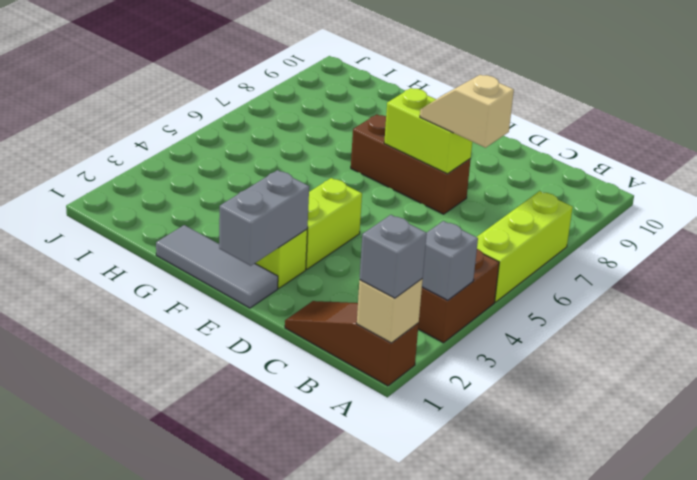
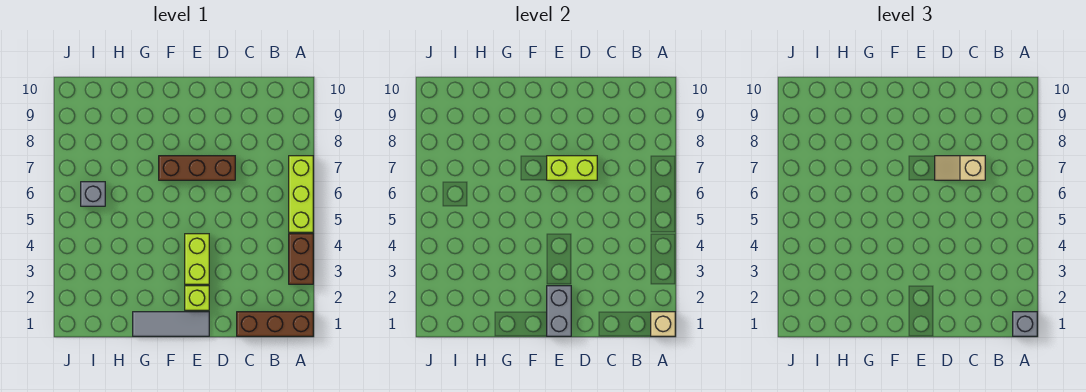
brown slope A1:C1 level 1 top A -> brown brick A1:C1 level 1
grey brick A3 level 2 -> grey brick I6 level 1

